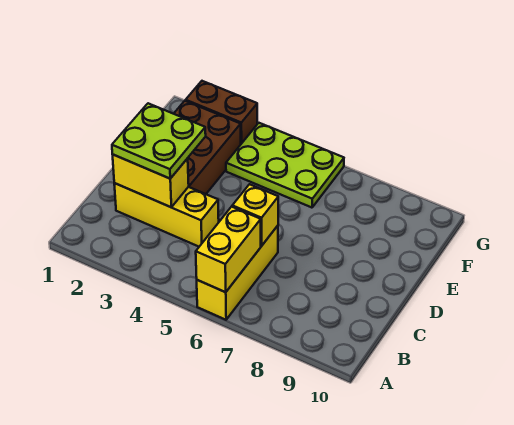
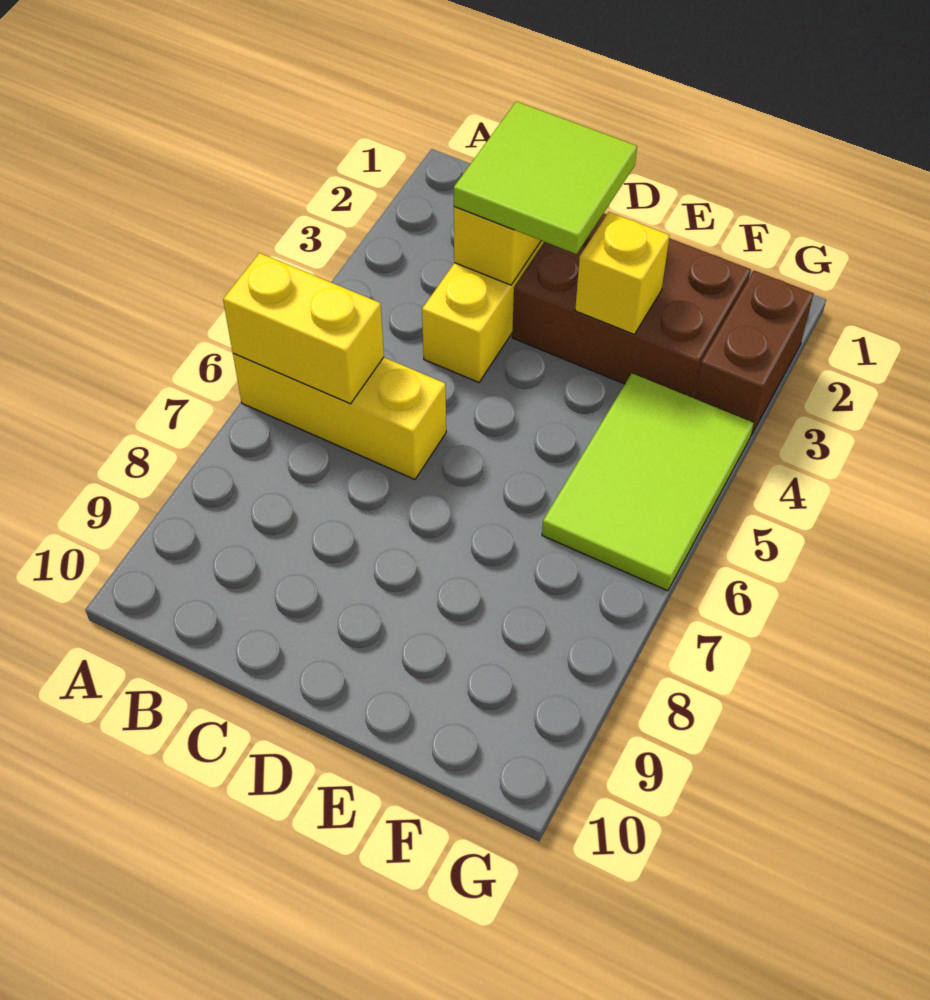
lime plate C2:D3 level 3 -> lime tile C2:D3 level 3
yellow brick C6 level 2 -> yellow brick E3 level 2
lime plate F4:G6 level 1 -> lime tile F4:G6 level 1

